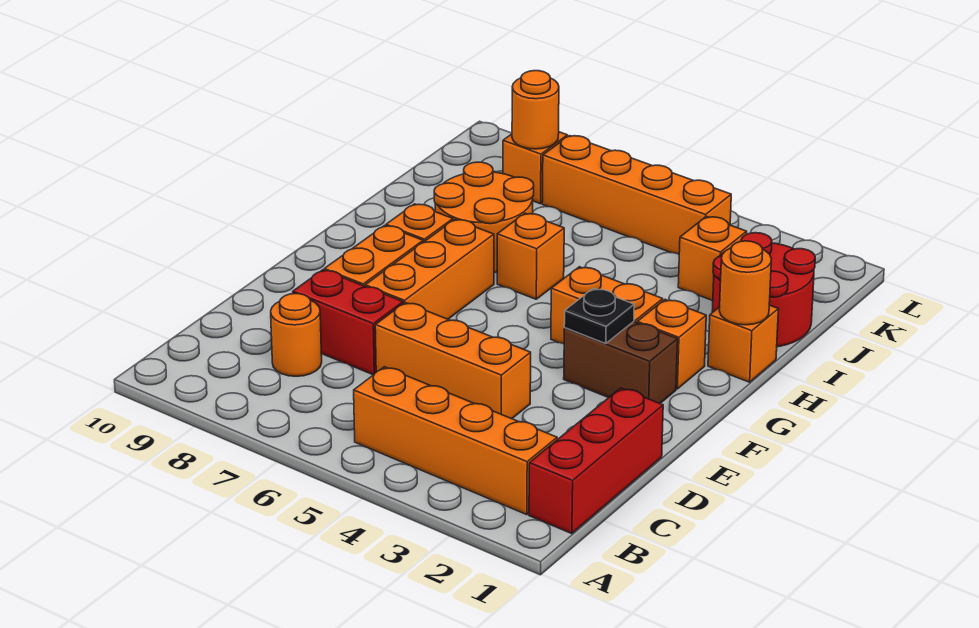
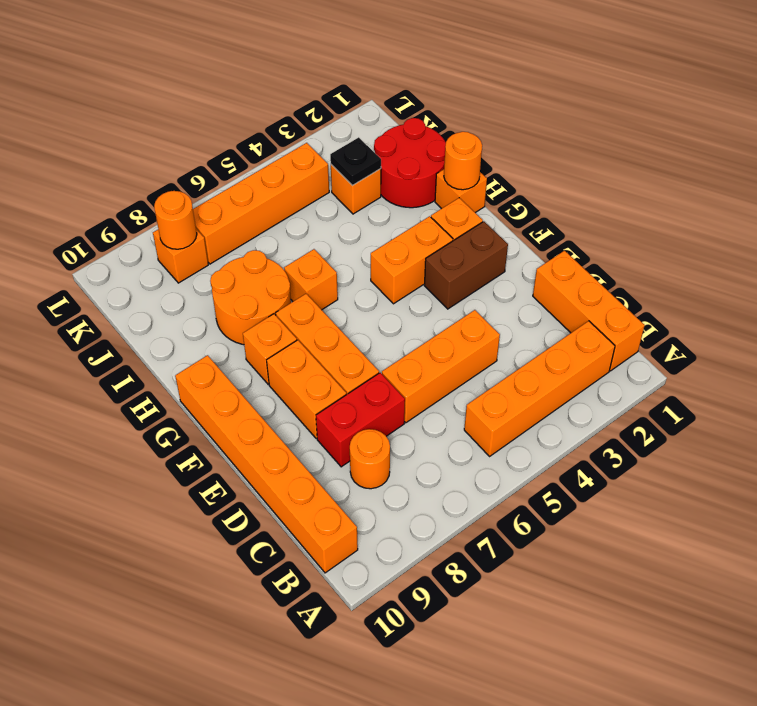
red brick B1:D1 level 1 -> orange brick B1:D1 level 1
none -> orange brick B10:G10 level 1
black plate F3 level 2 -> black plate J3 level 2

